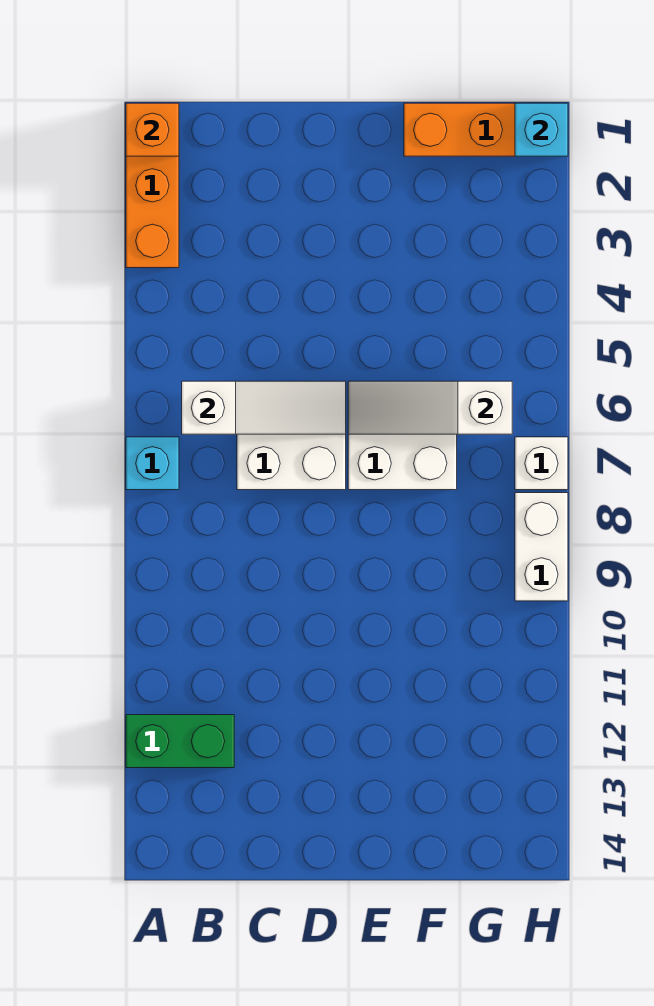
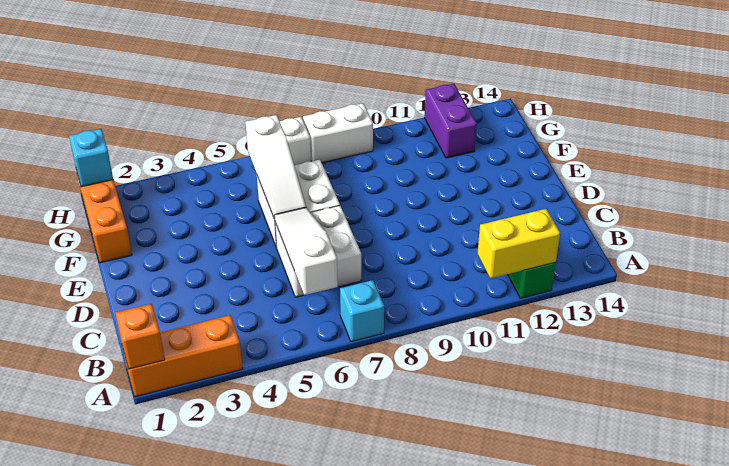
none -> yellow brick A11:A12 level 2
none -> purple brick G12:H12 level 1

